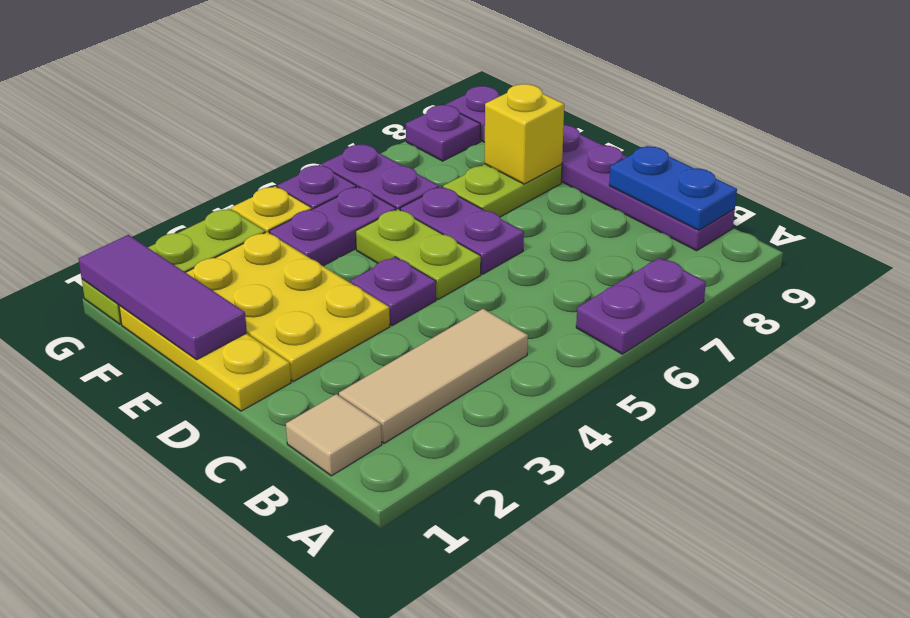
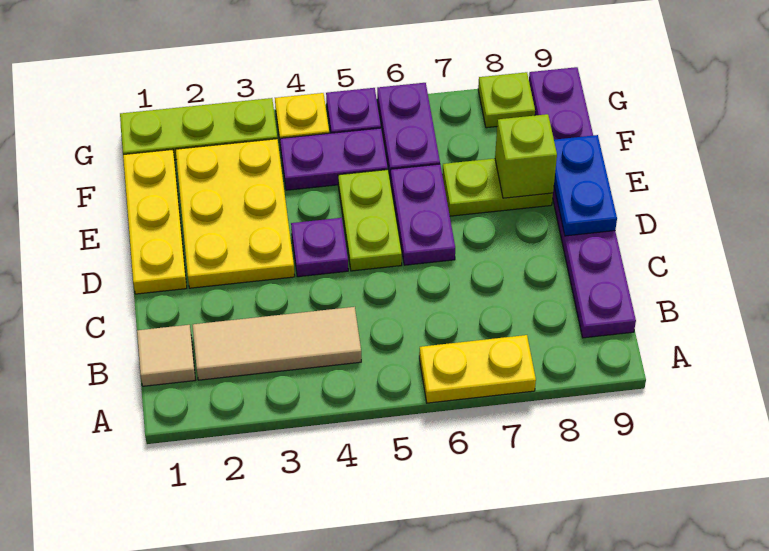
purple plate A6:A7 level 1 -> yellow plate A6:A7 level 1
blue plate B9:C9 level 2 -> blue plate D9:E9 level 2
purple tile E1:G1 level 2 -> none
yellow brick E8 level 2 -> lime brick E8 level 2
purple plate G8 level 1 -> lime plate G8 level 1

